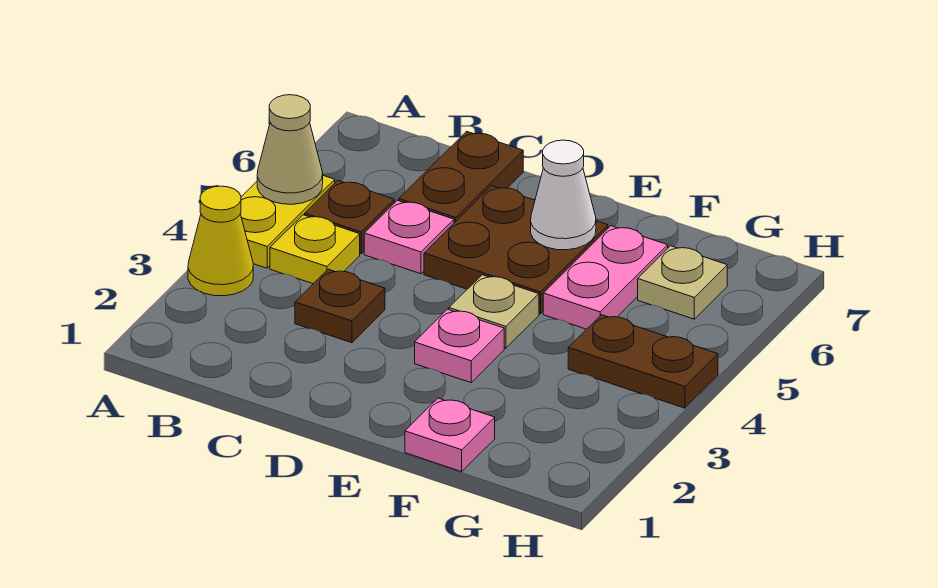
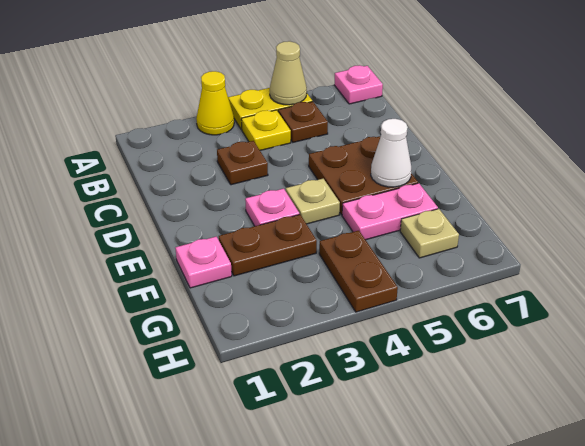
pink plate C5 level 1 -> pink plate A7 level 1
brown plate C6:C7 level 1 -> brown plate F2:F3 level 1

